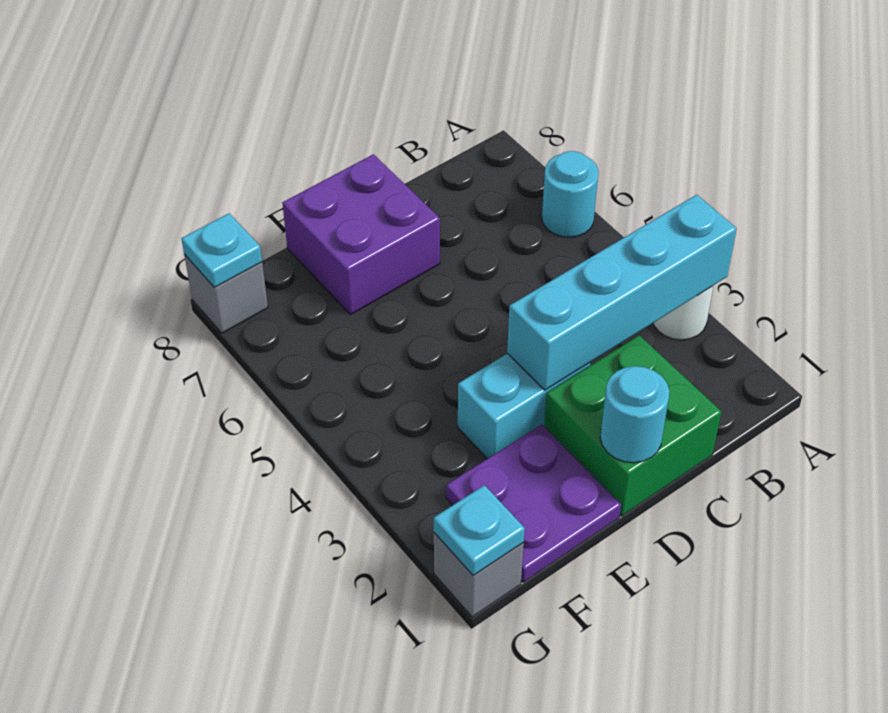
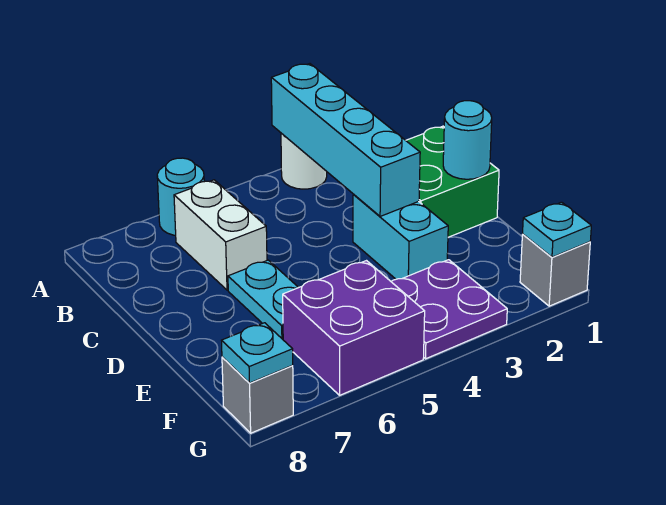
none -> white brick B6:C6 level 1
none -> cyan plate D6:E6 level 1
purple brick D7:E8 level 1 -> purple brick F5:G6 level 1
purple plate E1:F2 level 1 -> purple plate F3:G4 level 1

